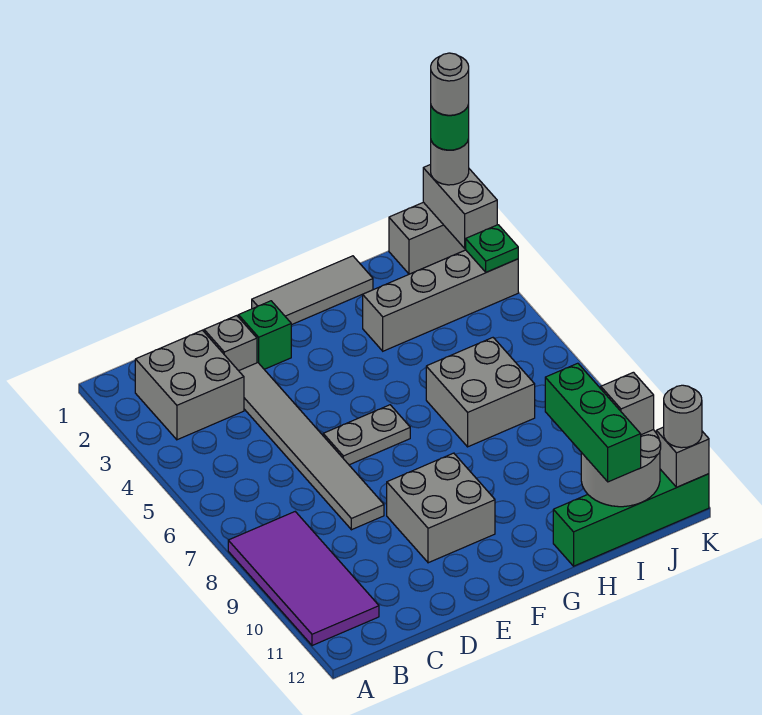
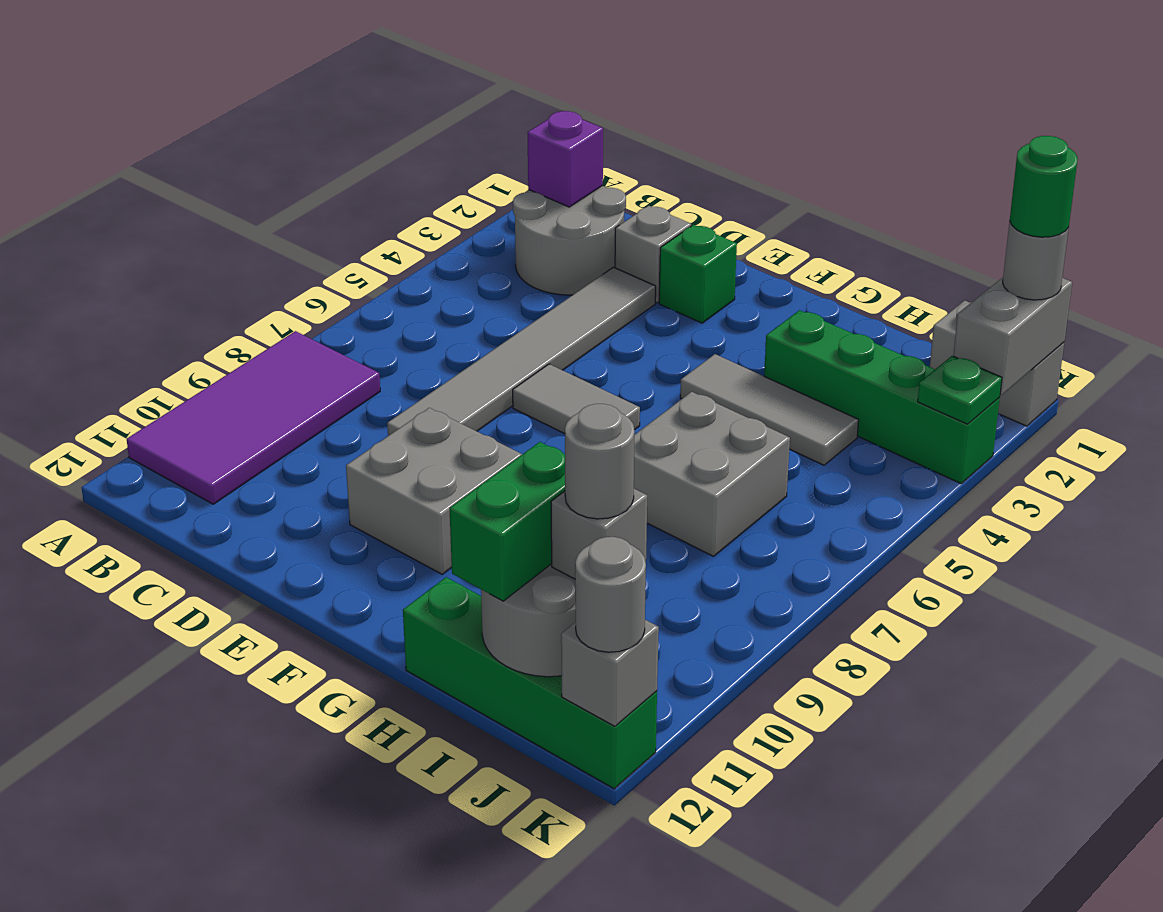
grey brick B2:C3 level 1 -> grey round brick B2:C3 level 1
none -> purple brick B2 level 2
grey plate E6:F6 level 1 -> grey tile E6:F6 level 1
grey tile F1:H1 level 1 -> grey tile G4:I4 level 1
grey brick H3:K3 level 1 -> green brick H3:K3 level 1
green brick I10:I12 level 3 -> green brick I11:I12 level 3
grey round brick K1 level 5 -> grey round brick J11 level 4

